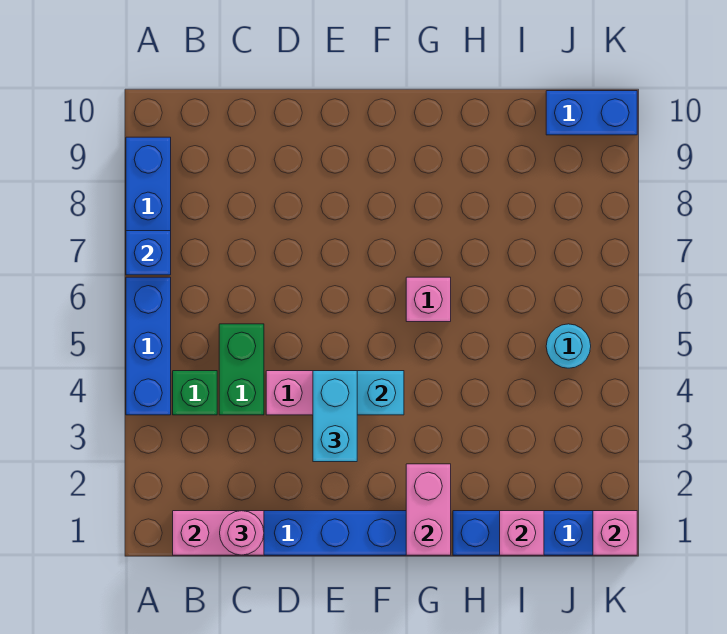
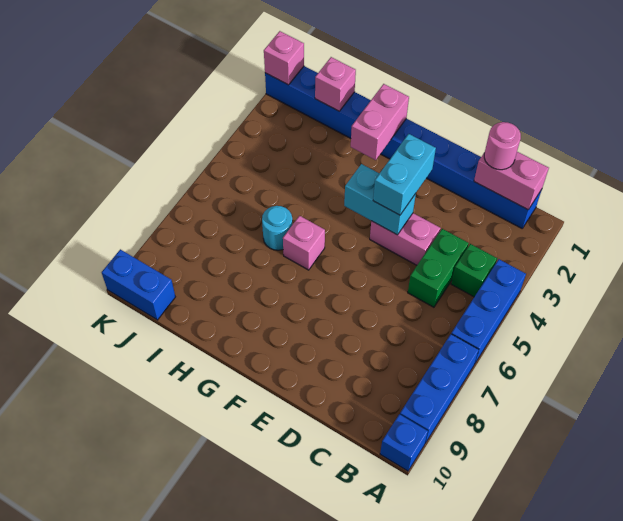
blue brick A7 level 2 -> blue brick A10 level 1
cyan round brick J5 level 1 -> cyan round brick H6 level 1

